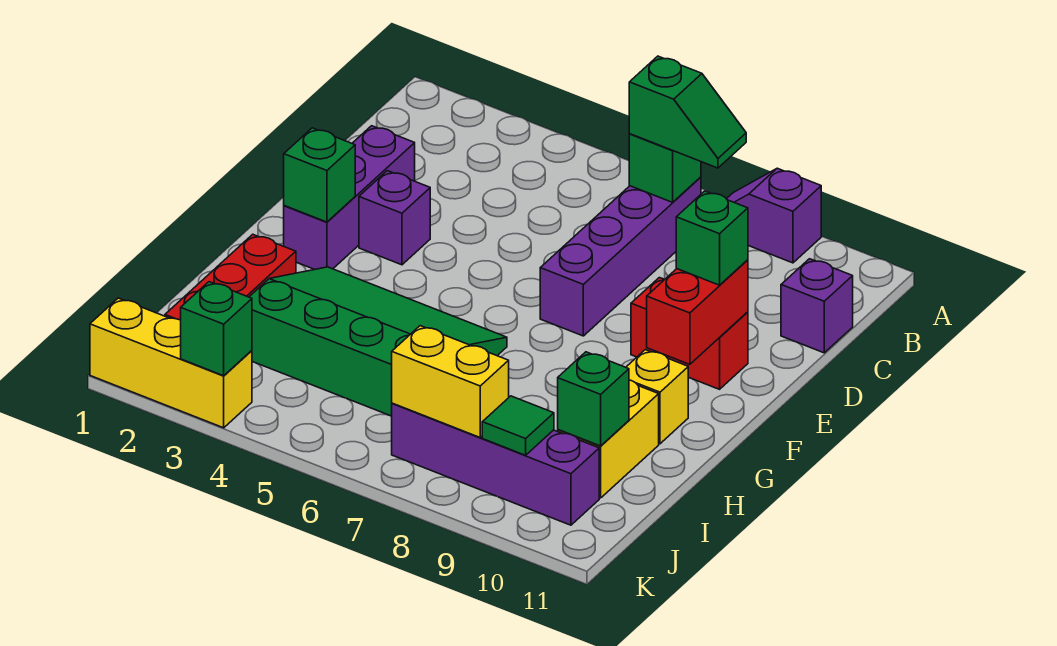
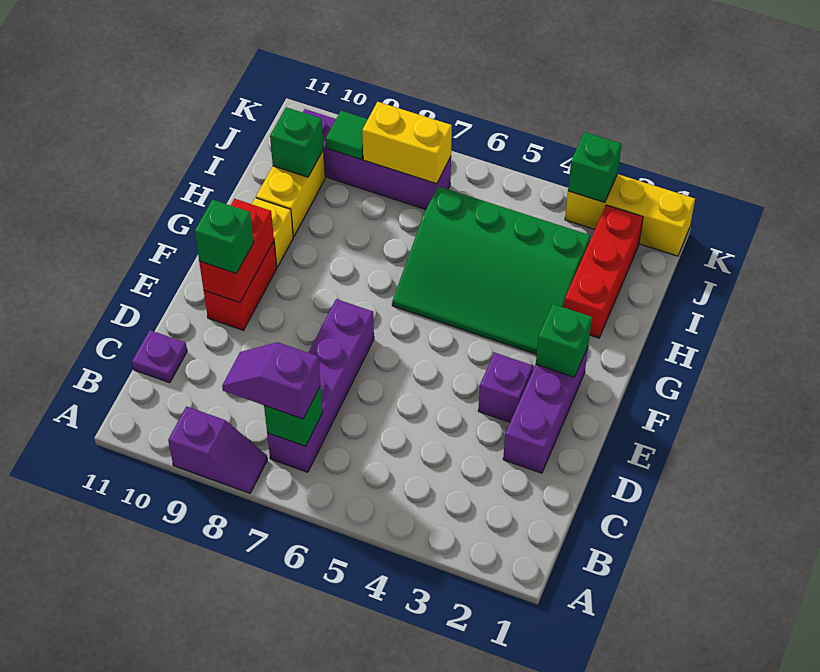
green slope B7:B8 level 3 top 7 -> purple slope B7:B8 level 3 top 7
purple brick C11 level 1 -> purple plate C11 level 1
red brick E9:E10 level 1 -> red brick E10:F10 level 1

